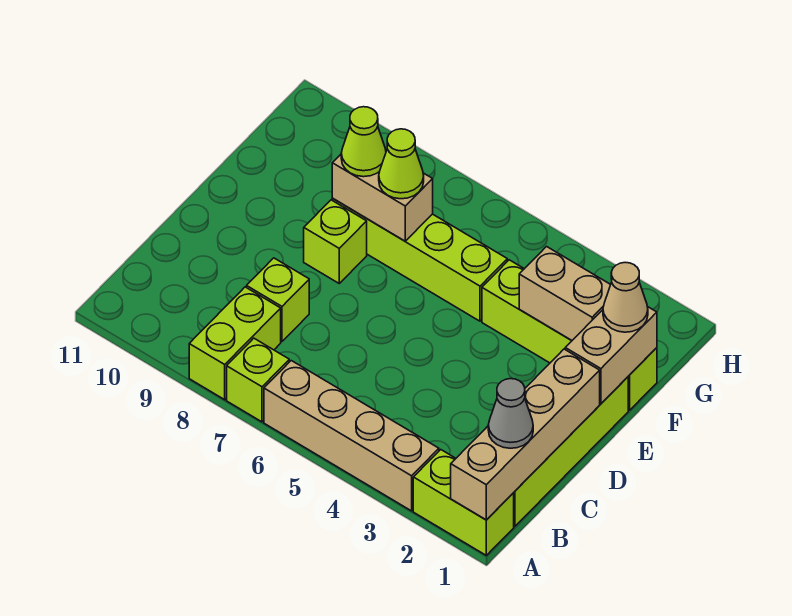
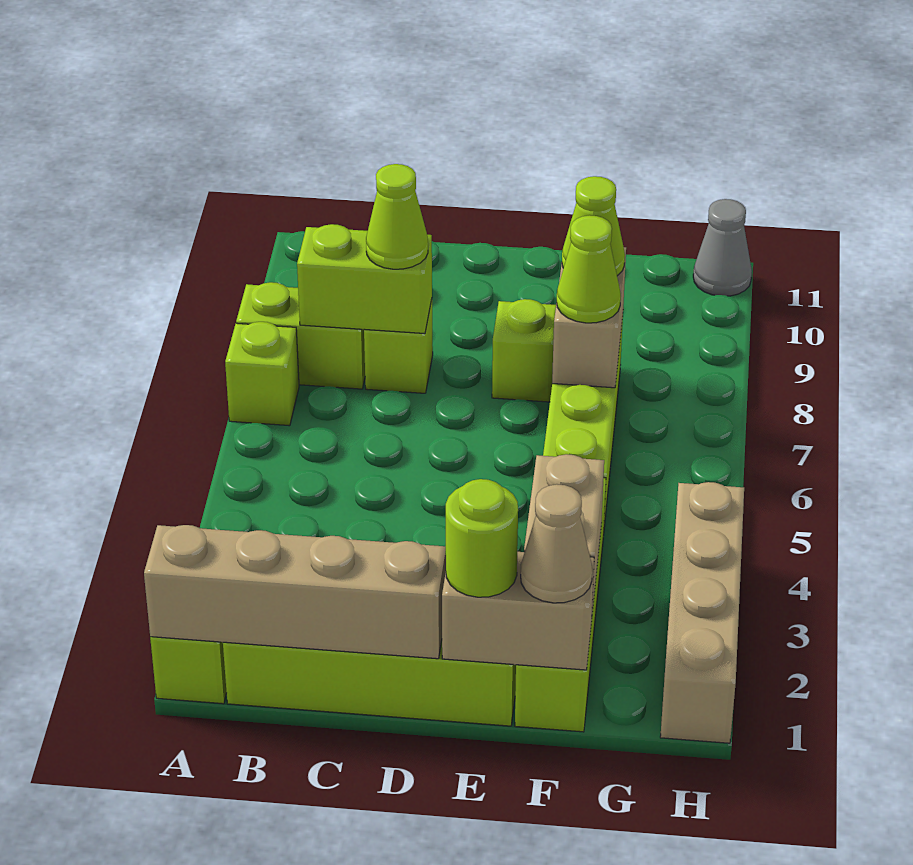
tan brick A3:A6 level 1 -> tan brick H1:H4 level 1
grey cone B1 level 3 -> grey cone H11 level 1
none -> lime brick B8:C8 level 2
none -> lime cone C8 level 3
none -> lime round brick E1 level 3

